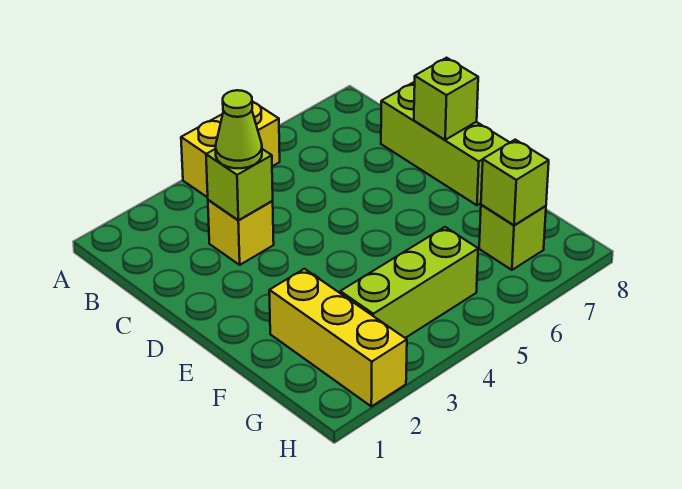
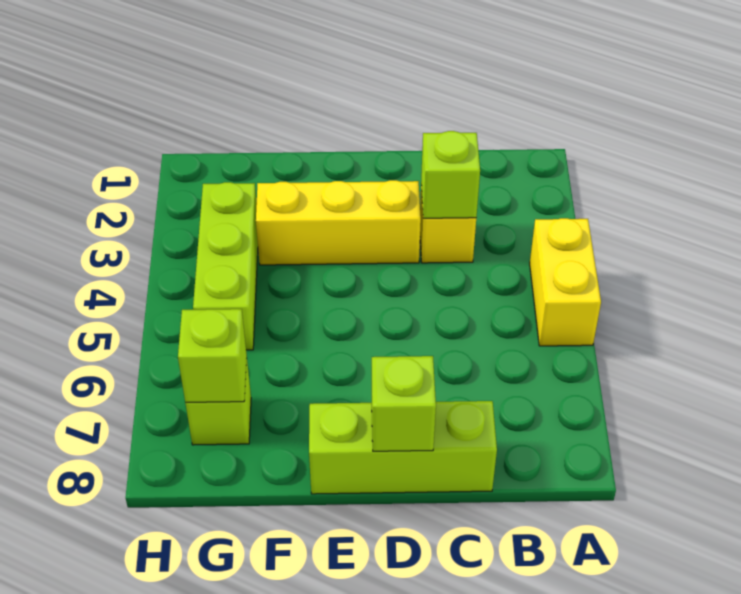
lime cone C3 level 3 -> none
yellow brick F2:H2 level 1 -> yellow brick D3:F3 level 1

